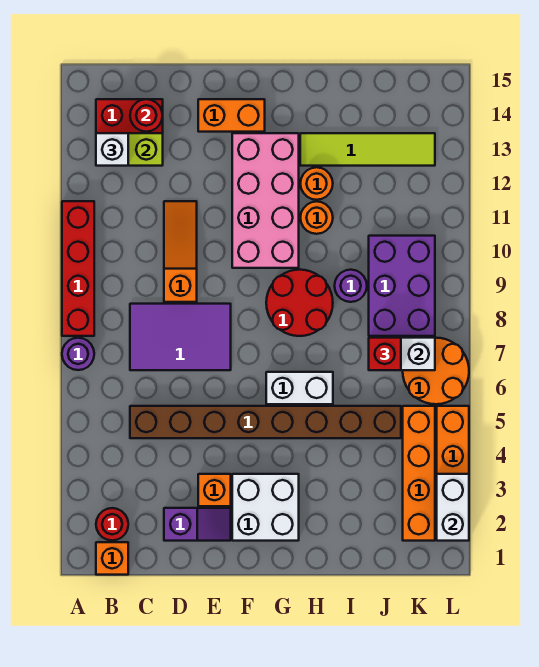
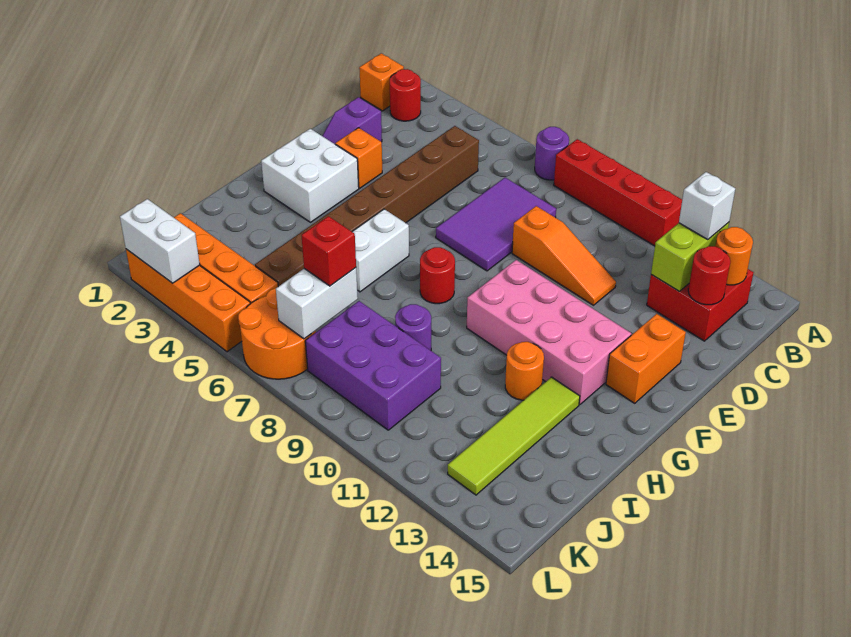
red round brick G8:H9 level 1 -> red round brick G8 level 1
orange round brick H11 level 1 -> orange round brick B14 level 2

